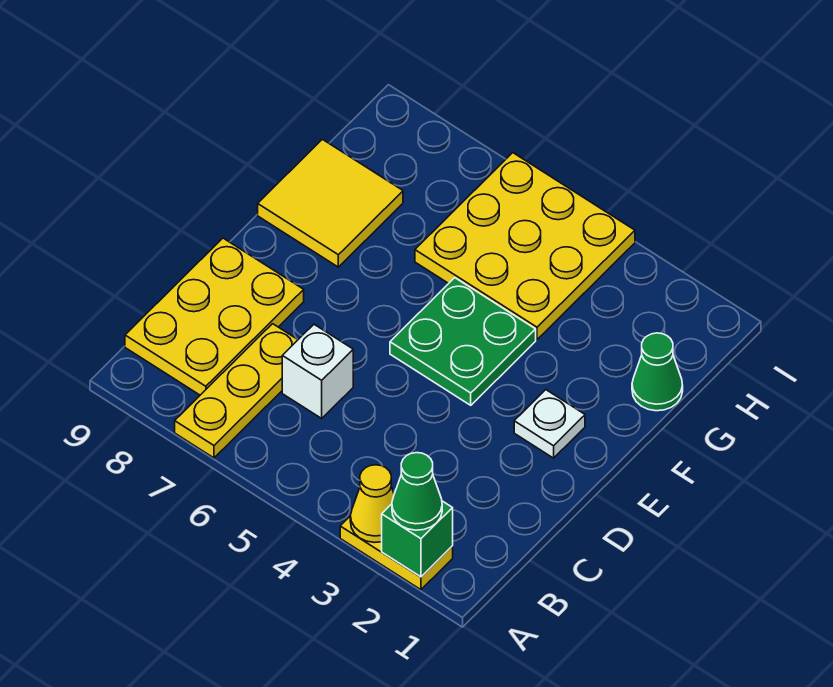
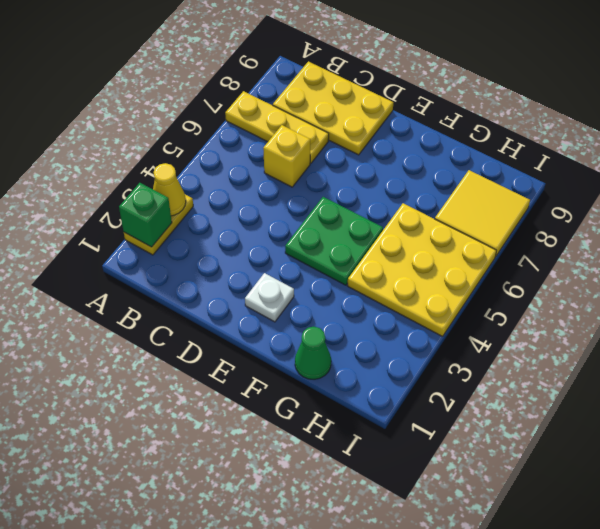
green cone A2 level 3 -> none
white brick C6 level 1 -> yellow brick C6 level 1
yellow tile F8:G9 level 1 -> yellow tile H7:I8 level 1

